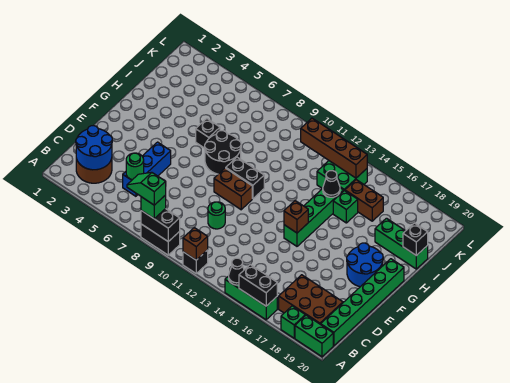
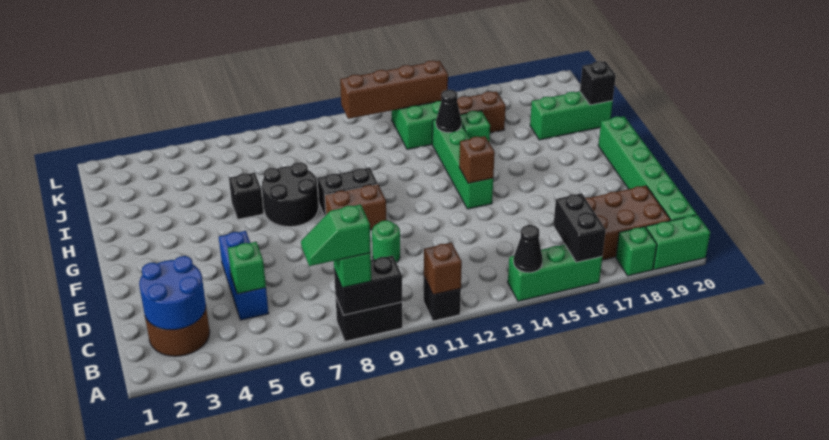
black brick A15:A16 level 2 -> black brick A16:B16 level 2
green round brick C5 level 2 -> green brick C5 level 2
blue round brick F18:G19 level 1 -> none

